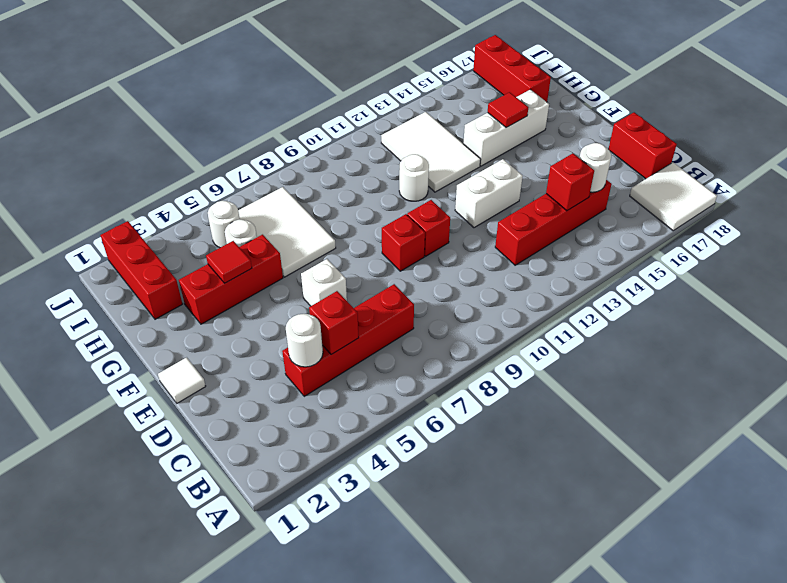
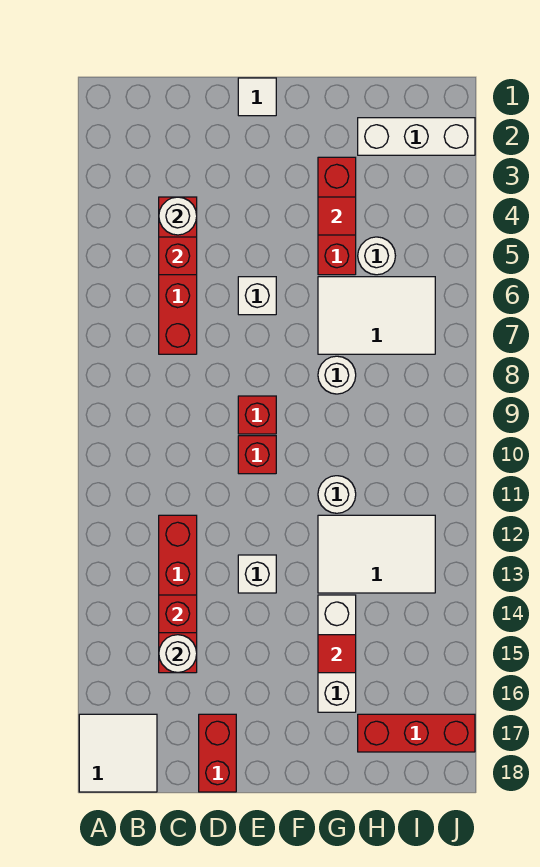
red brick C18:D18 level 1 -> red brick D17:D18 level 1
white brick E12:E13 level 1 -> white brick E13 level 1
red brick H2:J2 level 1 -> white brick H2:J2 level 1
white round brick I5 level 1 -> white round brick G8 level 1

